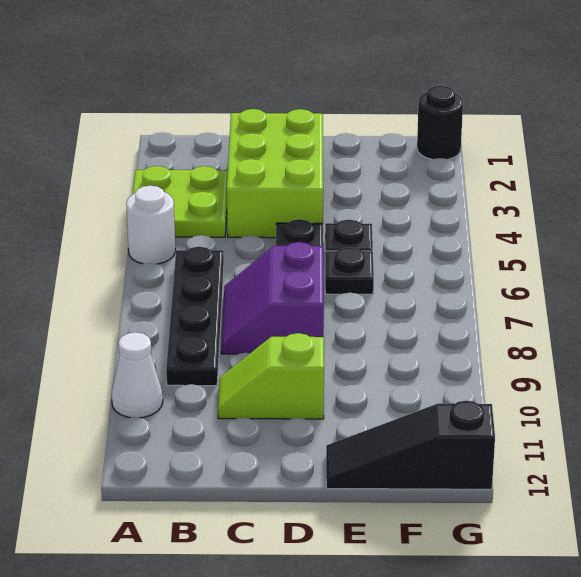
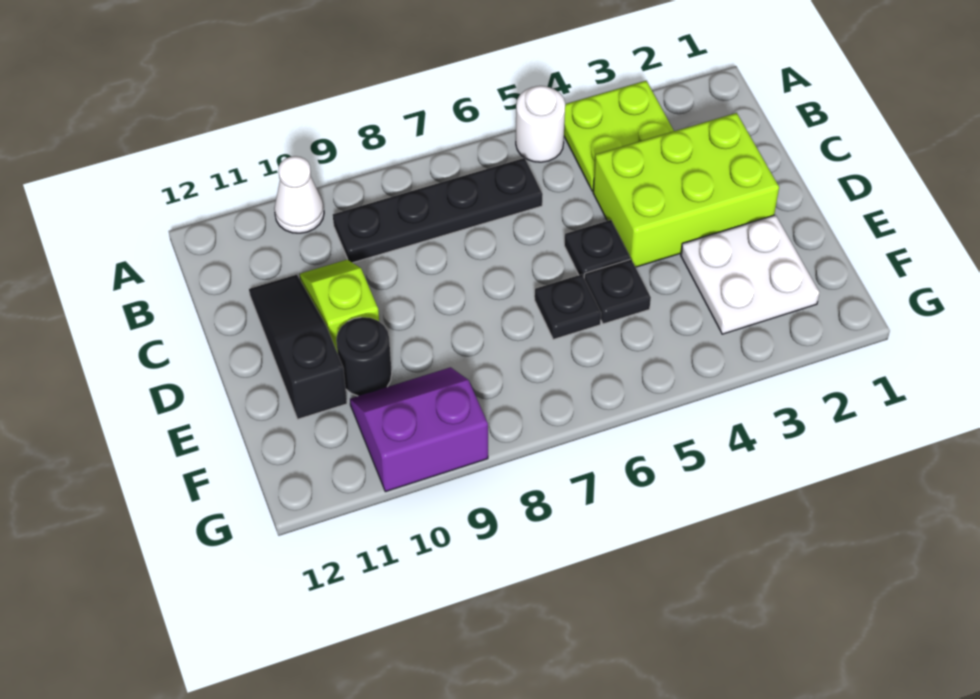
purple slope C7:D8 level 1 top D -> purple slope F9:G10 level 1 top G
none -> white plate E2:F3 level 1
black slope E12:G12 level 1 top G -> black slope C11:E11 level 1 top E
black round brick G1 level 1 -> black round brick E10 level 1

